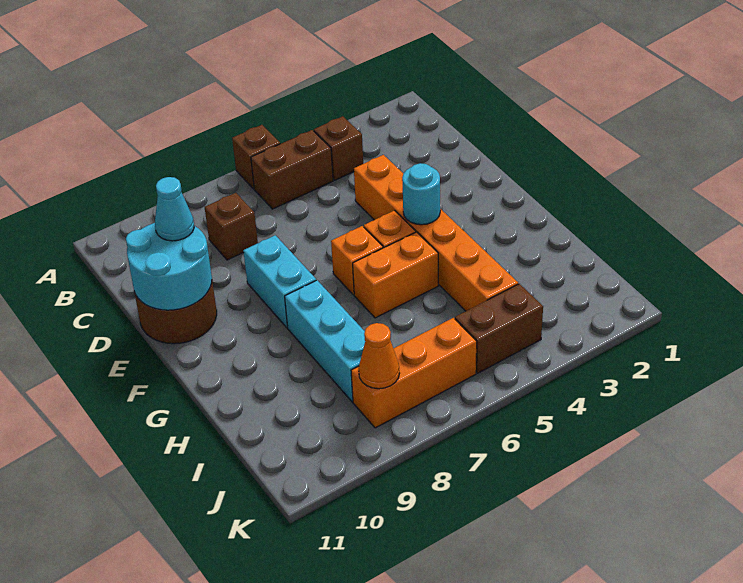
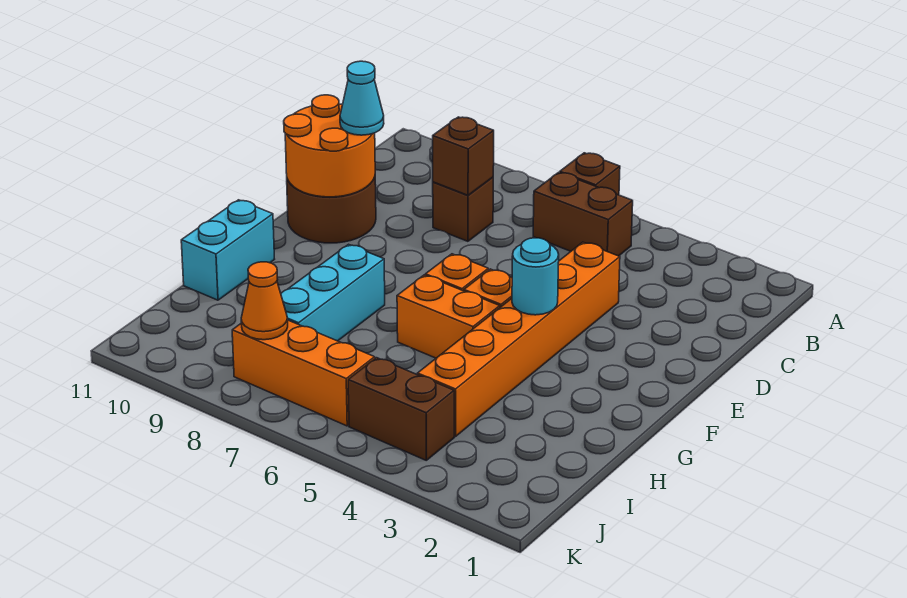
brown brick B4 level 1 -> brown brick C8 level 2
cyan round brick D10:E11 level 2 -> orange round brick D10:E11 level 2
cyan brick E8:F8 level 1 -> cyan brick G11:H11 level 1

